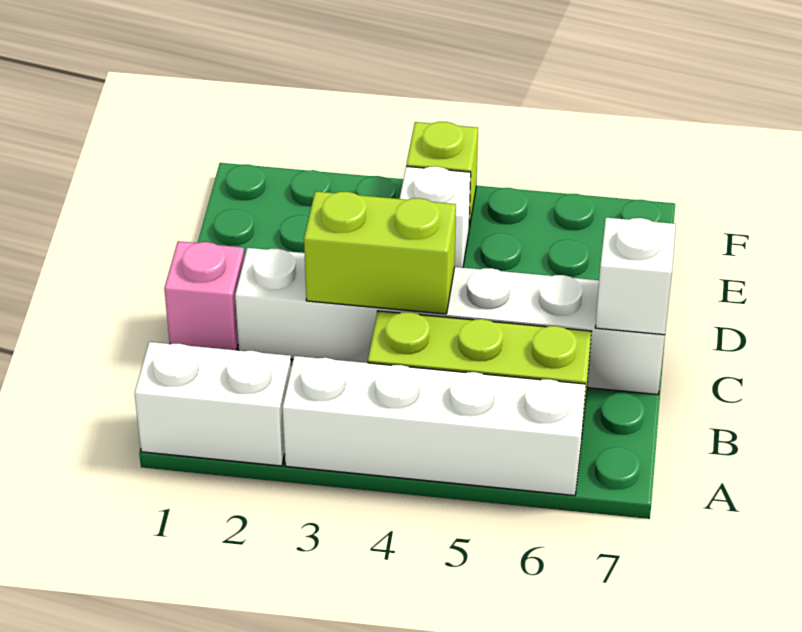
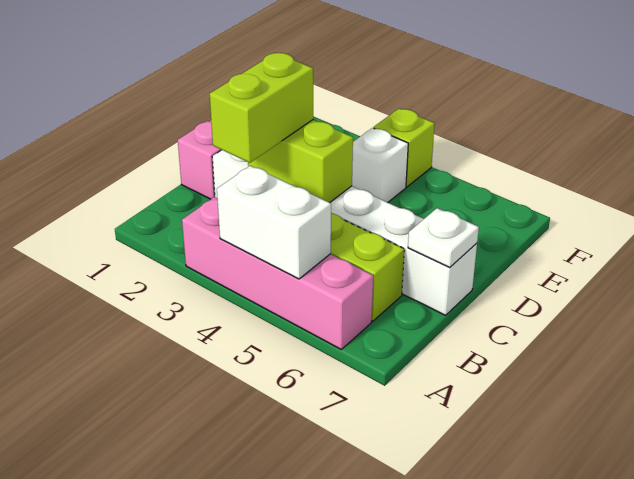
white brick A1:A2 level 1 -> white brick A4:A5 level 2
white brick A3:A6 level 1 -> pink brick A3:A6 level 1
none -> lime brick B3:C3 level 3
white brick C7 level 2 -> white plate C7 level 2

